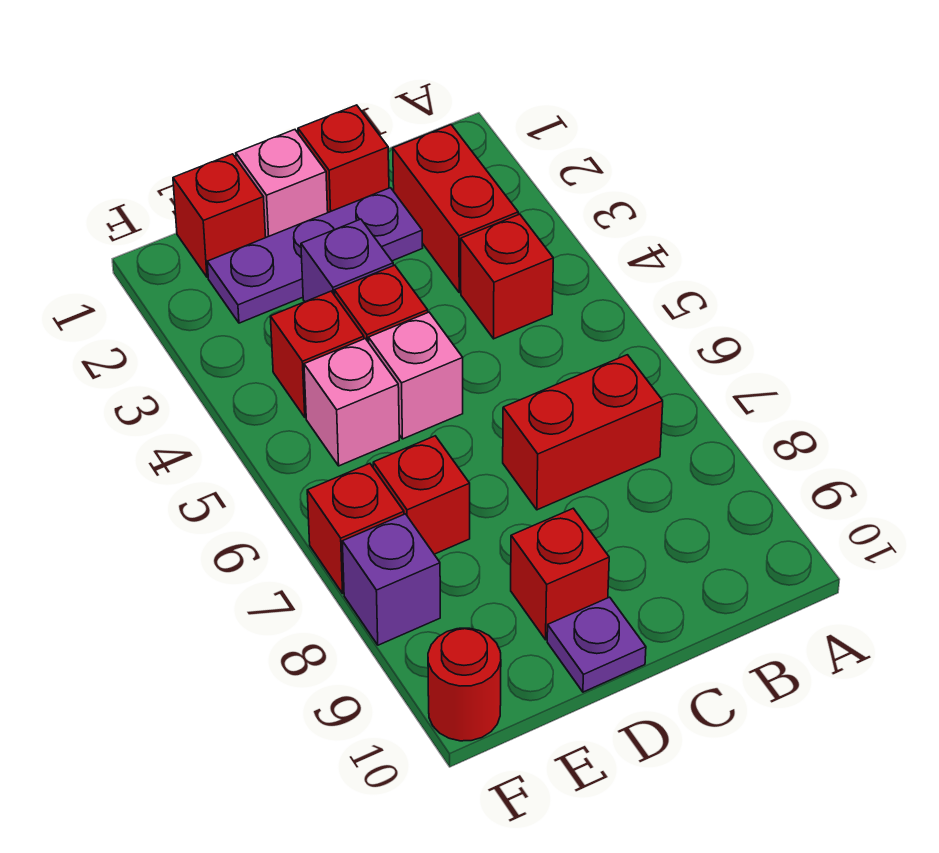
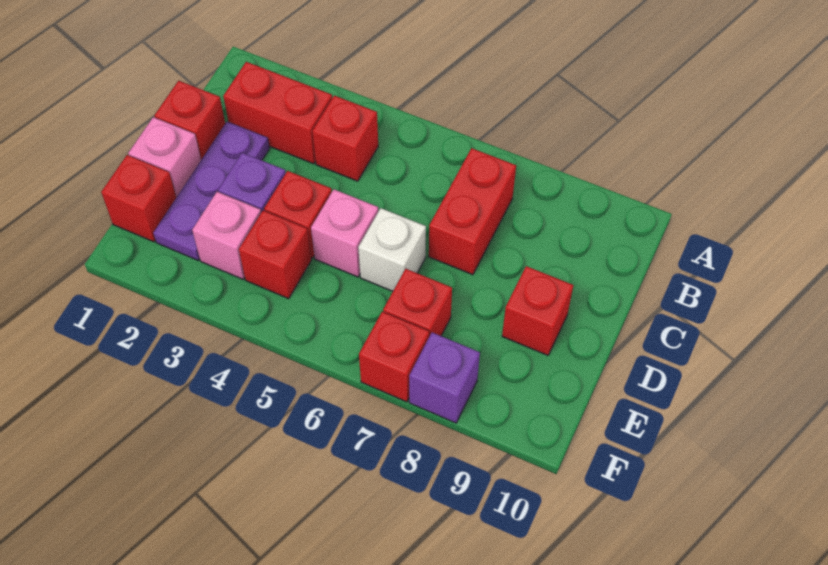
none -> white brick D6 level 1
purple plate D10 level 1 -> none
pink brick E5 level 1 -> pink brick E3 level 1
red round brick F10 level 1 -> none

